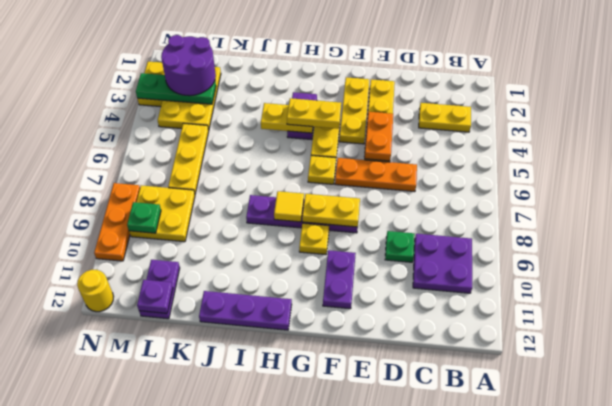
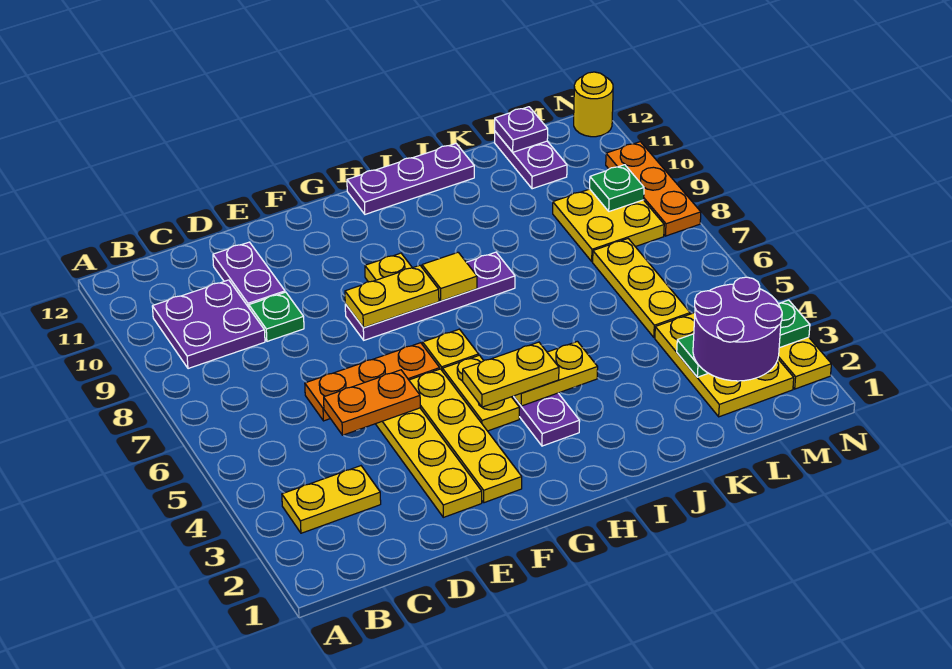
orange plate E4:E5 level 2 -> orange plate D5:E5 level 2
yellow plate F2:F4 level 1 -> yellow plate F2:F5 level 1
purple plate F10:F11 level 1 -> purple plate D10:D11 level 1

